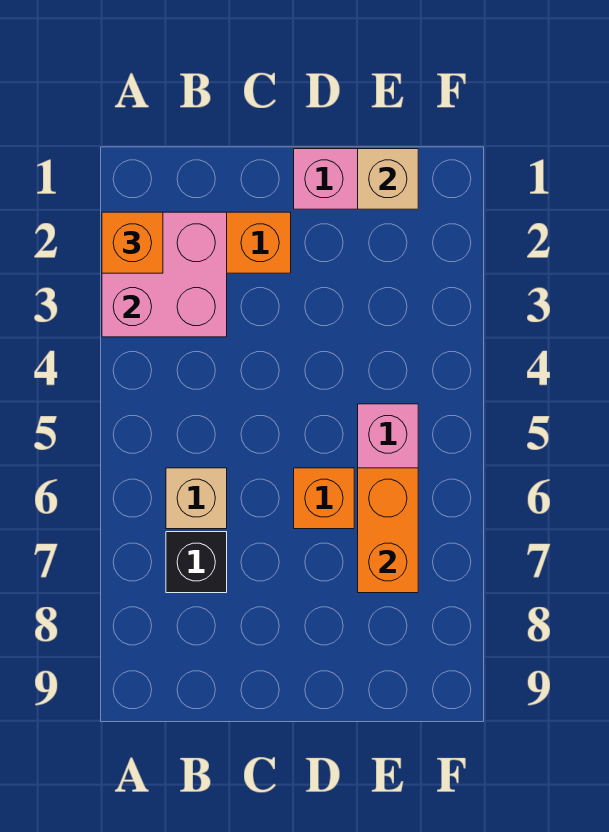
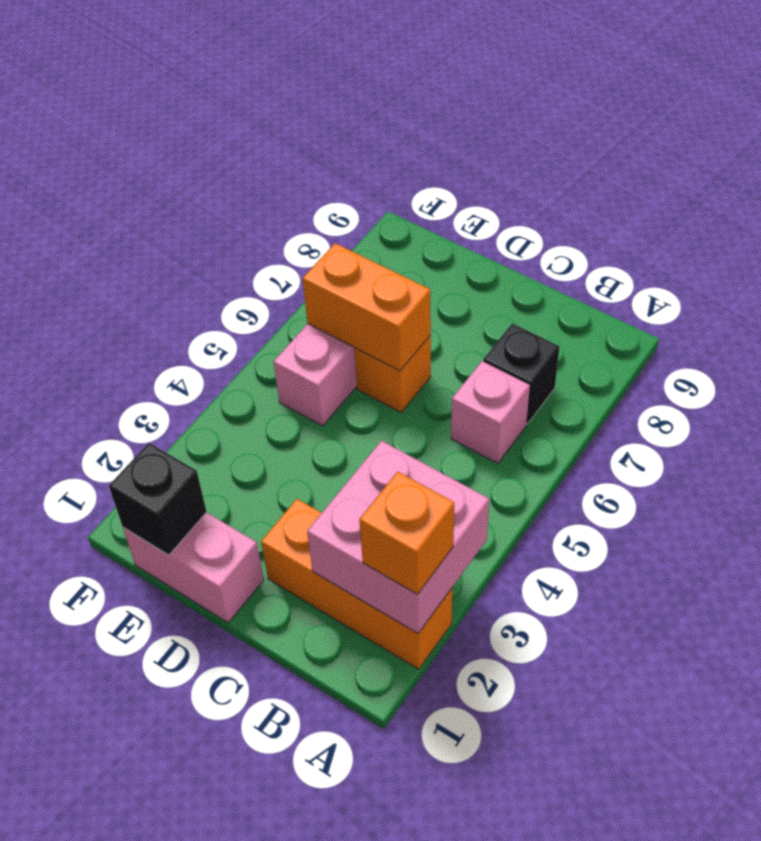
tan brick B6 level 1 -> pink brick B6 level 1
tan brick E1 level 2 -> black brick E1 level 2
orange brick E6:E7 level 2 -> orange brick D6:E6 level 2

